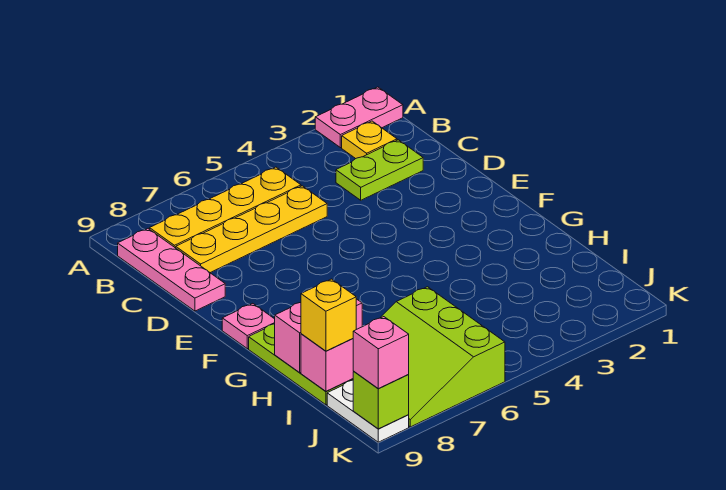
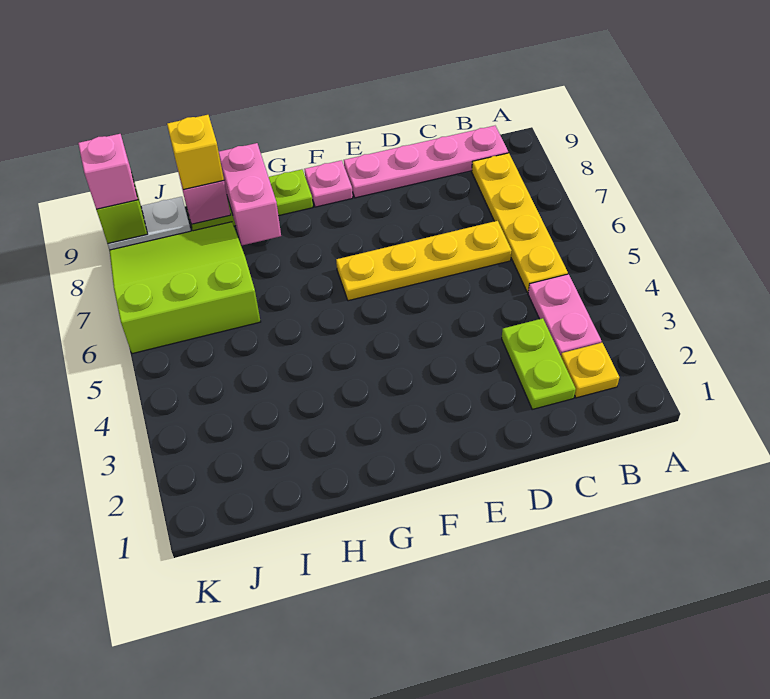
pink plate A1:A2 level 1 -> pink plate B3:B4 level 1
pink plate B9:D9 level 1 -> pink plate B9:E9 level 1
yellow plate C5:C8 level 1 -> yellow plate C6:F6 level 1

